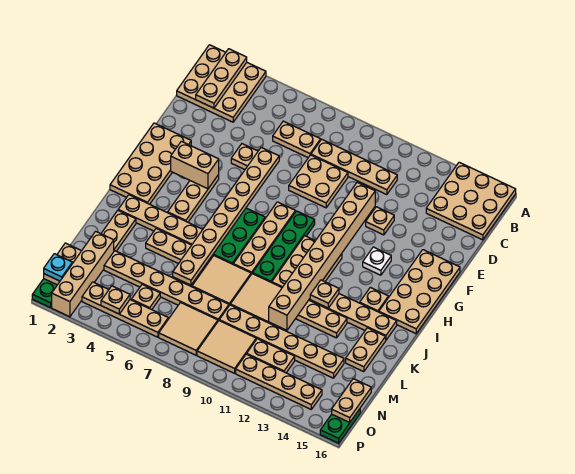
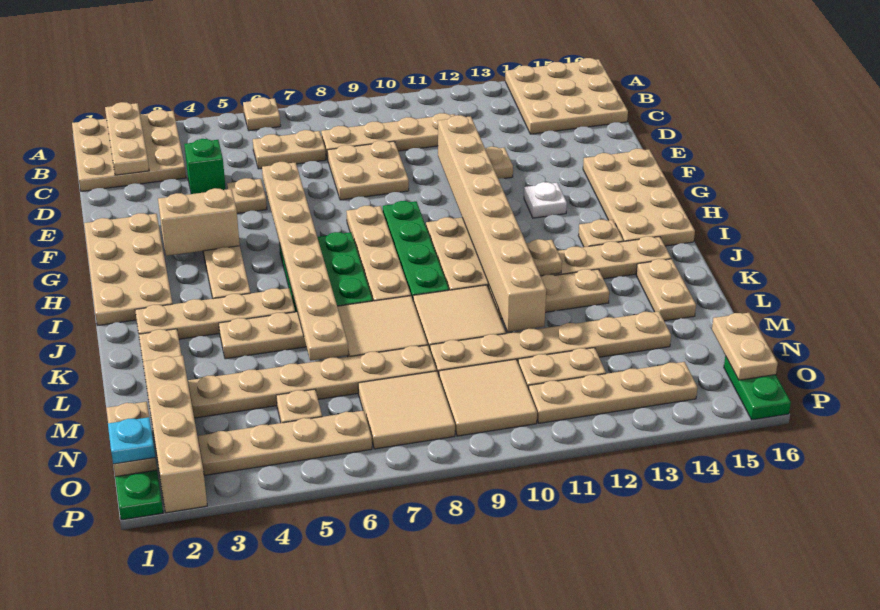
none -> green brick D4 level 1
tan plate O4 level 2 -> tan plate A6 level 1

